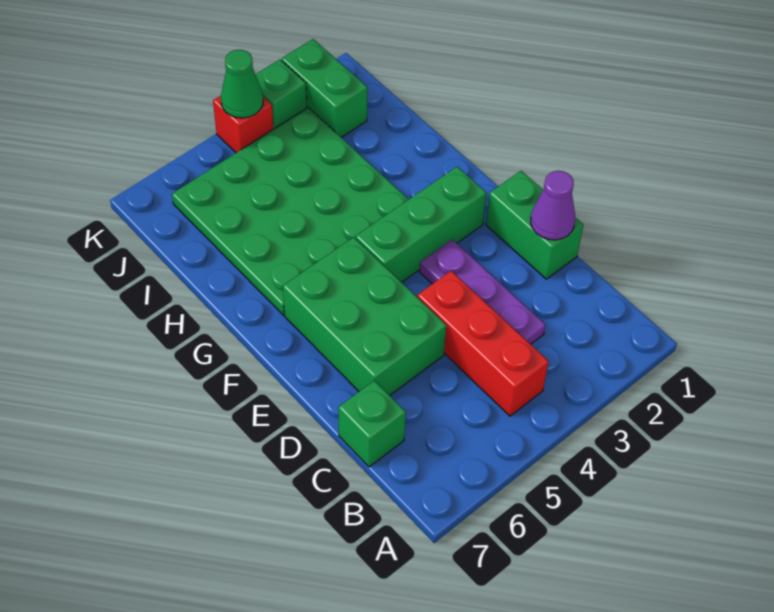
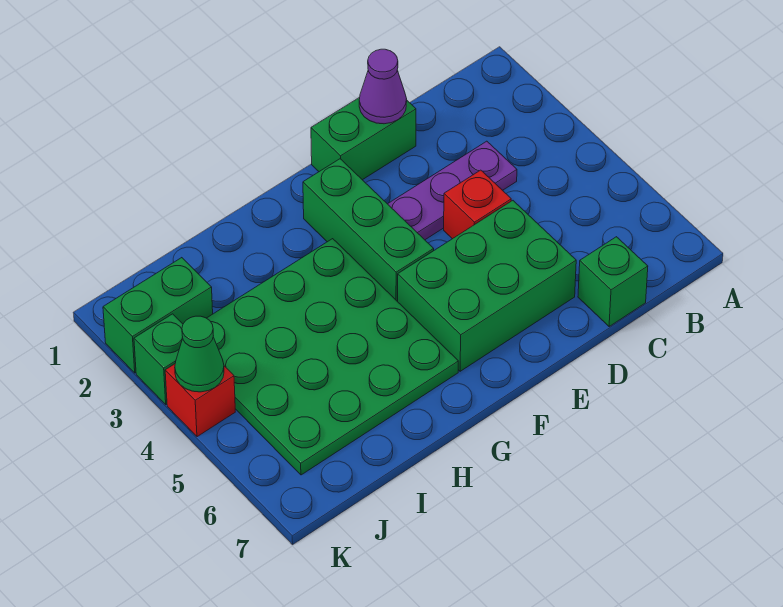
red brick B4:D4 level 1 -> red brick D4 level 1

